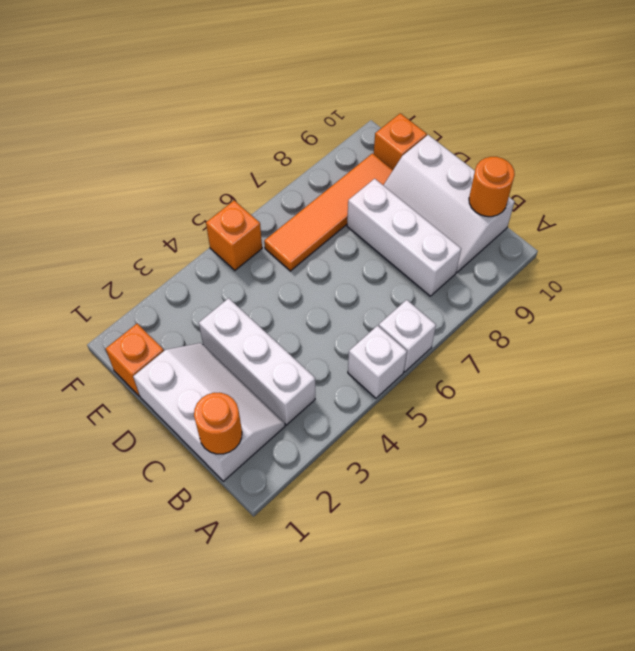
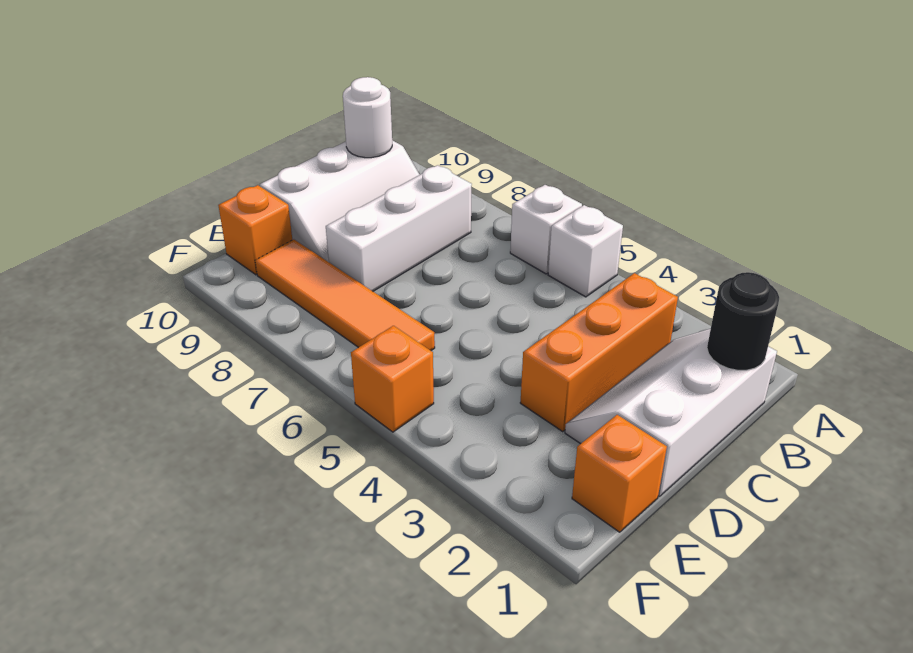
orange round brick B1 level 2 -> black round brick B1 level 2
white brick B3:D3 level 1 -> orange brick B3:D3 level 1
orange round brick B10 level 2 -> white round brick B10 level 2

